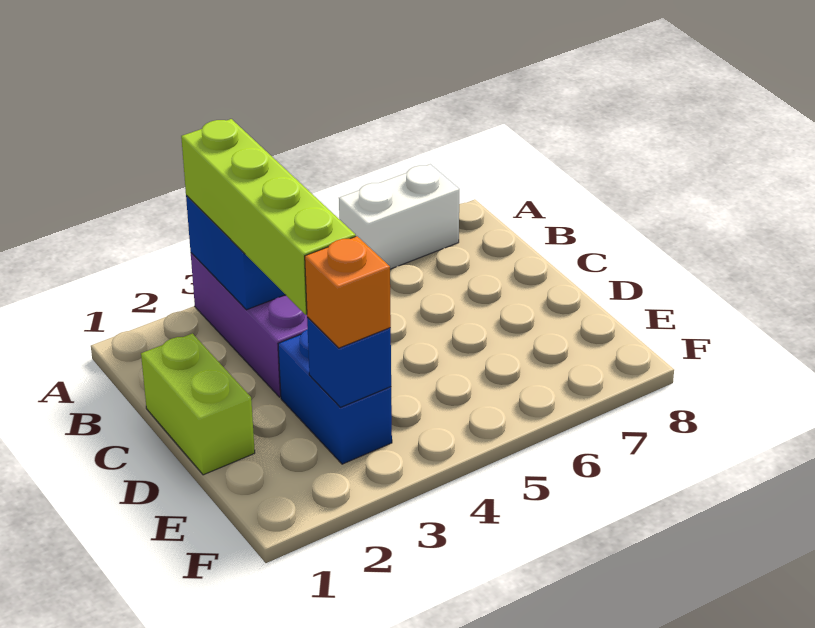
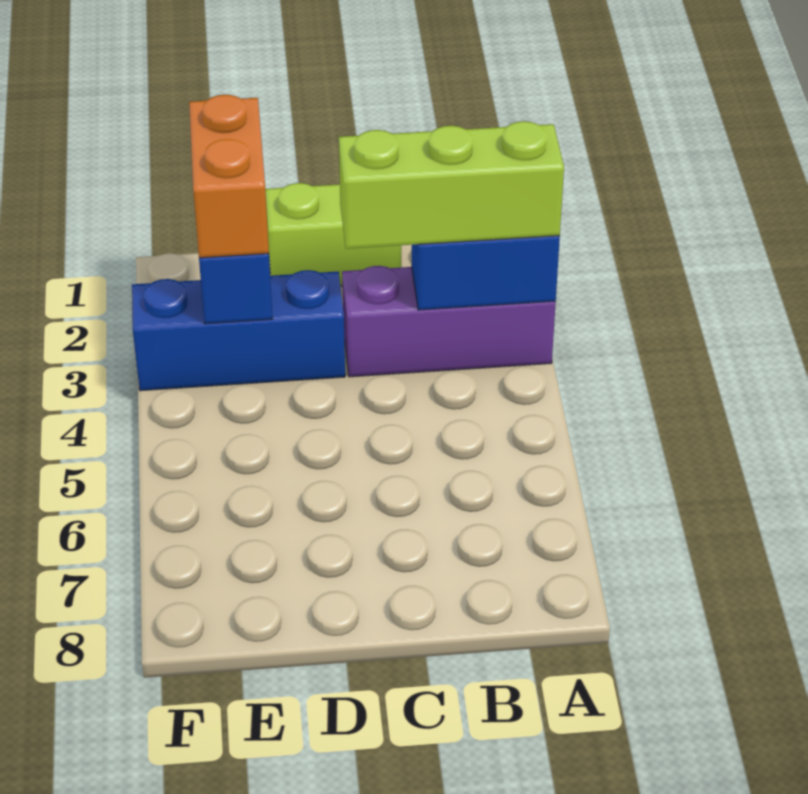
lime brick A3:D3 level 3 -> lime brick A3:C3 level 3
white brick A6:A7 level 1 -> none
blue brick D3:E3 level 1 -> blue brick D3:F3 level 1
orange brick E3 level 3 -> orange brick E2:E3 level 3

